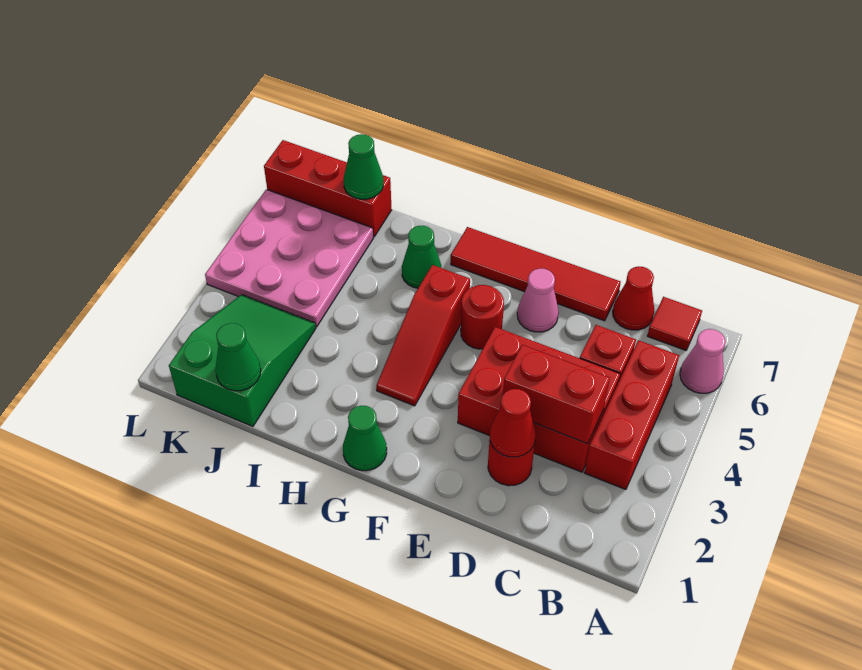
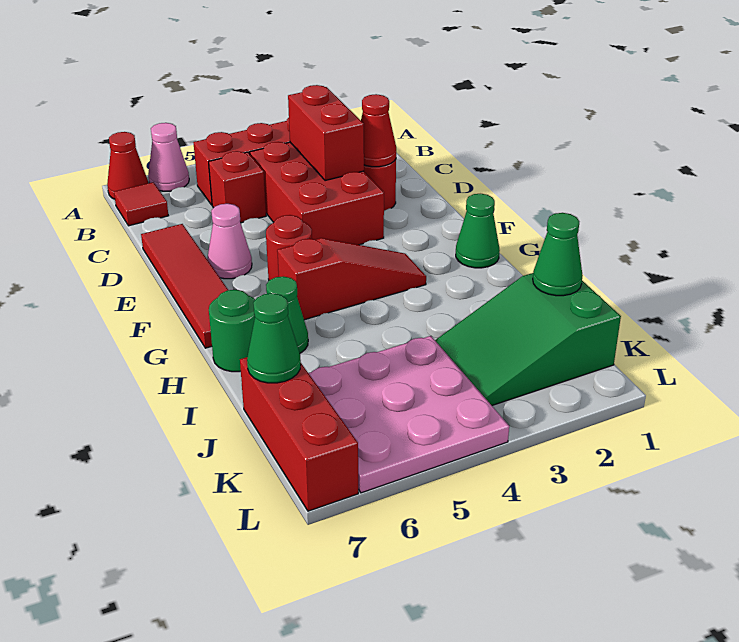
red cone C7 level 1 -> red cone A7 level 1
none -> green round brick H7 level 1

